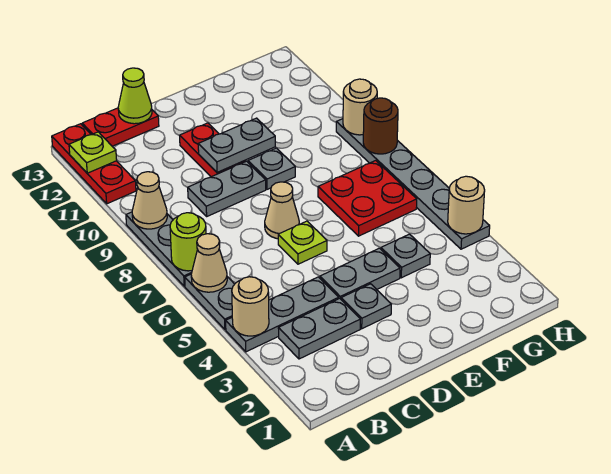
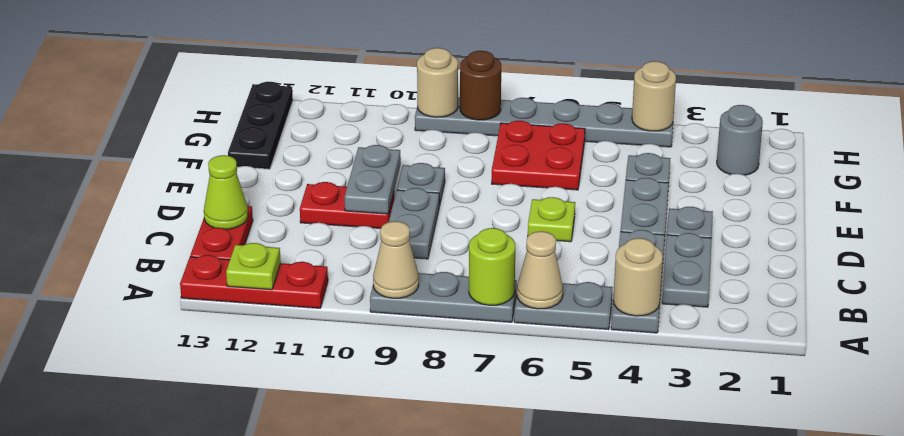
tan cone D7 level 1 -> none
none -> black plate F13:H13 level 1
none -> grey round brick G2 level 1

